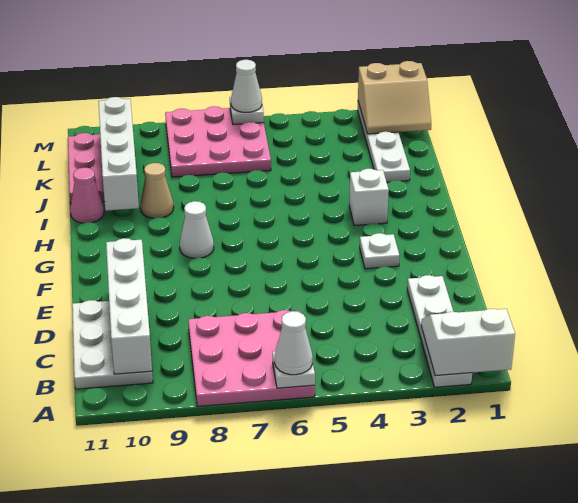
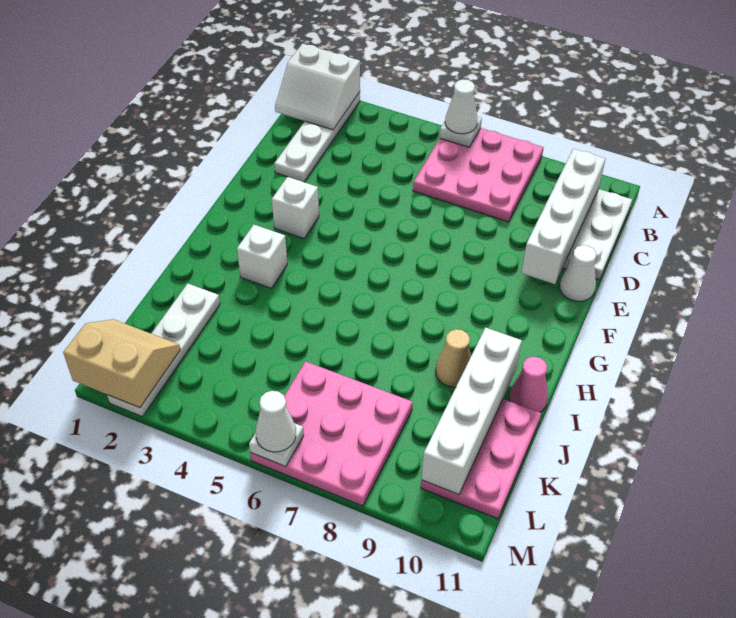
white plate F3 level 1 -> white brick F3 level 1
white cone G8 level 1 -> white cone E11 level 1

